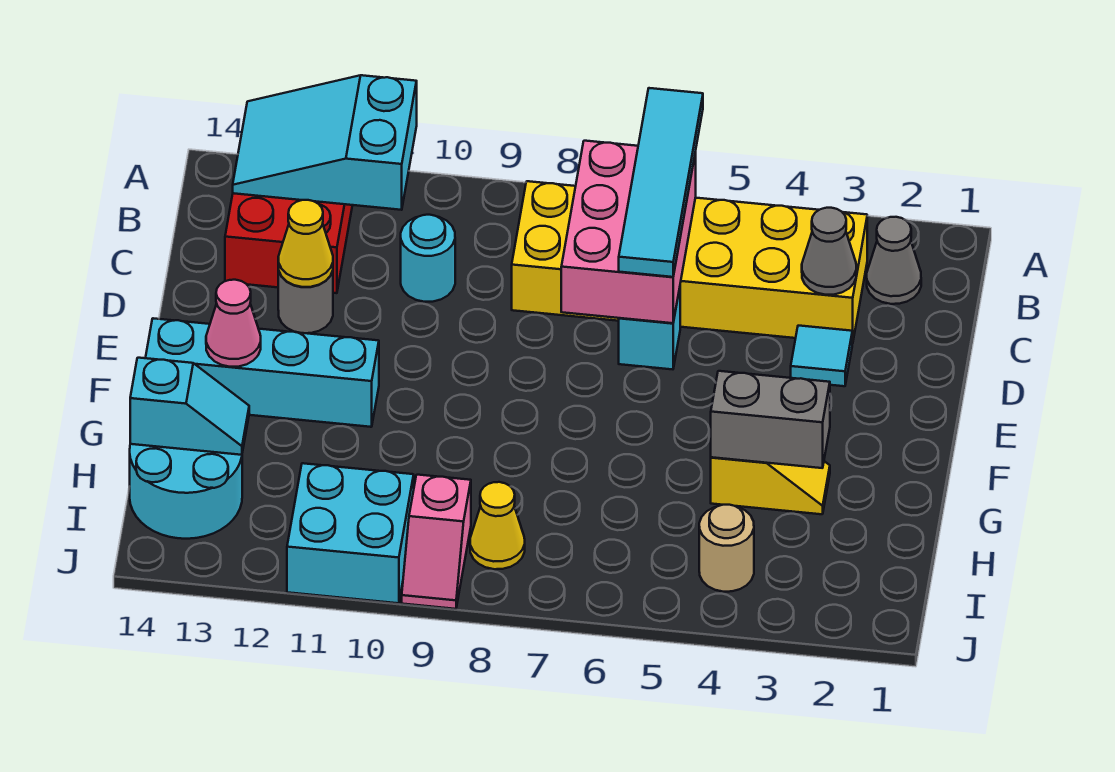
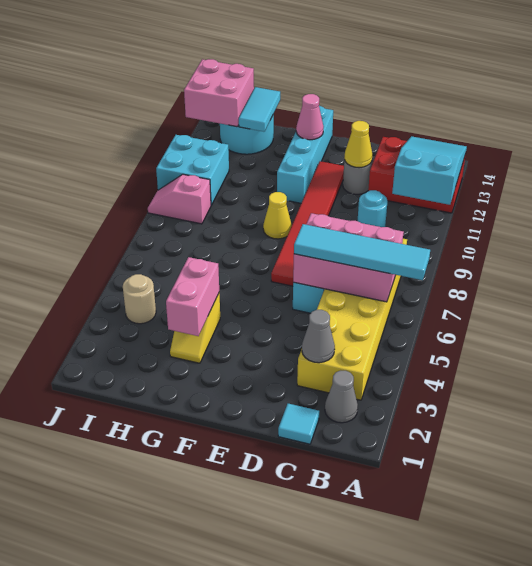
cyan tile D3 level 1 -> cyan tile C1 level 1
none -> red tile E7:E12 level 1
grey brick G3:G4 level 2 -> pink brick G3:G4 level 2
cyan slope H13:H14 level 2 top 14 -> cyan tile H13:H14 level 2
yellow cone I8 level 1 -> yellow cone F9 level 1
none -> pink brick I13:J14 level 2

